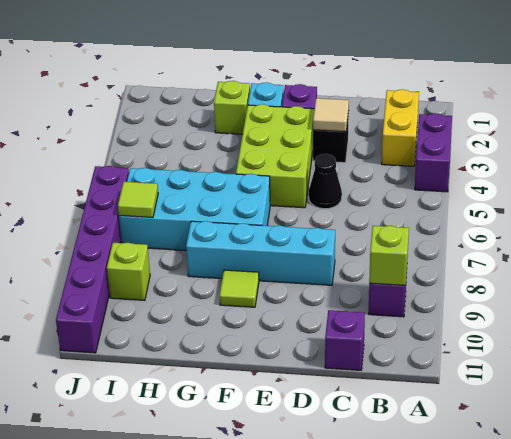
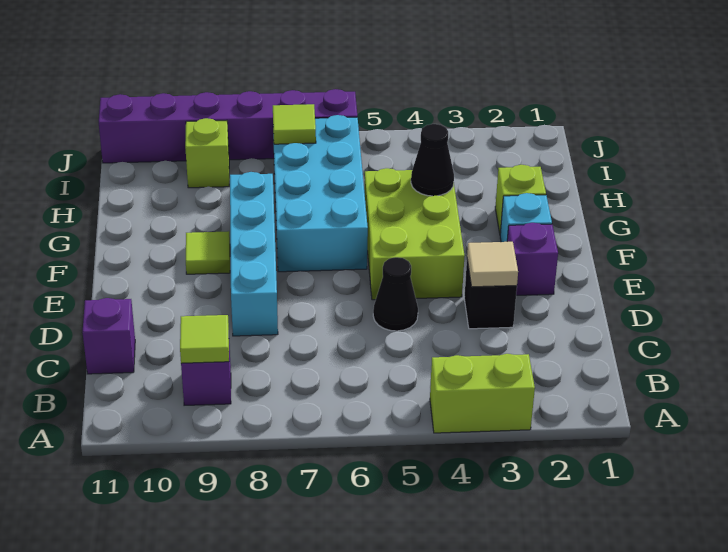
purple brick A3:A4 level 1 -> lime brick A3:A4 level 1
yellow brick B2:B3 level 1 -> none
lime brick B9 level 2 -> lime tile B9 level 2
lime brick E3:F5 level 1 -> lime brick E4:G5 level 1
none -> black cone G4 level 2

